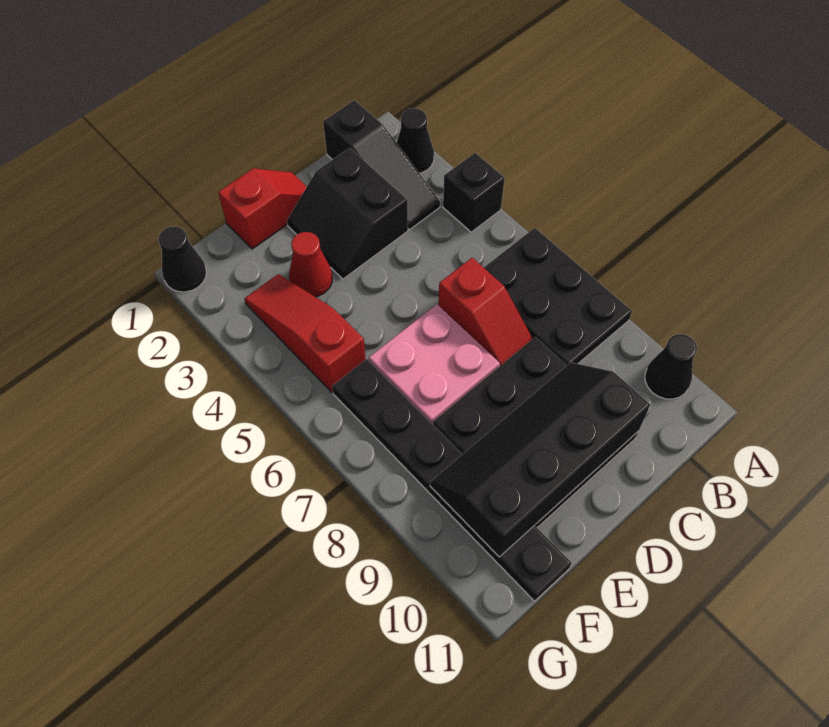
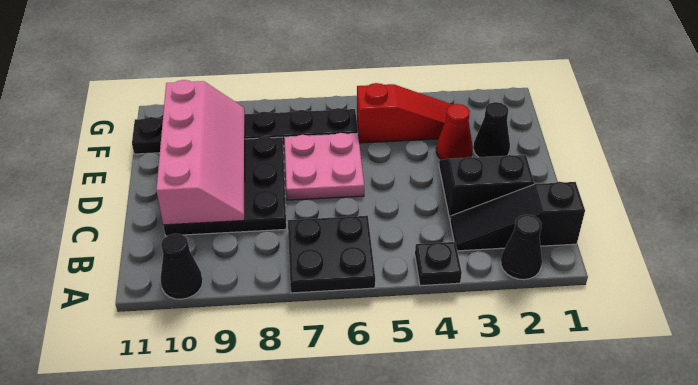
black brick A4 level 1 -> black plate A4 level 1
black plate A6:B8 level 1 -> black plate A6:B7 level 1
red slope C6:C7 level 1 top 6 -> none
black slope C9:F10 level 2 top 10 -> pink slope C9:F10 level 2 top 10
red slope D1:E1 level 1 top E -> none
black cone G1 level 1 -> black cone E2 level 1

